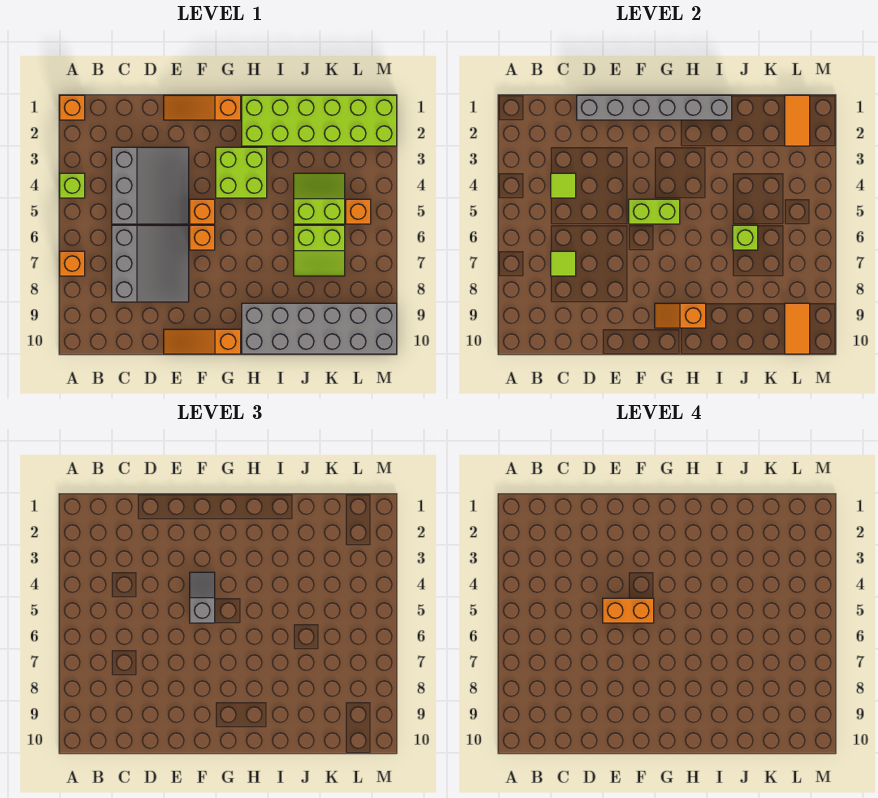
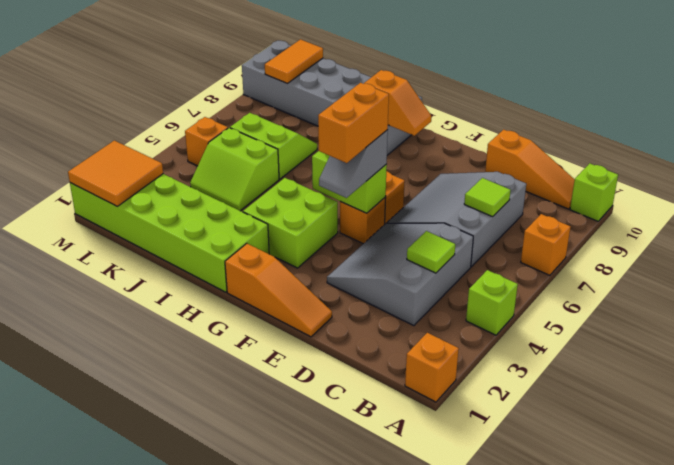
grey brick D1:I1 level 2 -> none
orange brick E5:F5 level 4 -> orange brick F4:F5 level 4
orange slope E10:G10 level 1 top G -> orange slope B10:D10 level 1 top D
lime brick J6 level 2 -> lime brick A10 level 1
orange tile L1:L2 level 2 -> orange tile L1:M2 level 2

